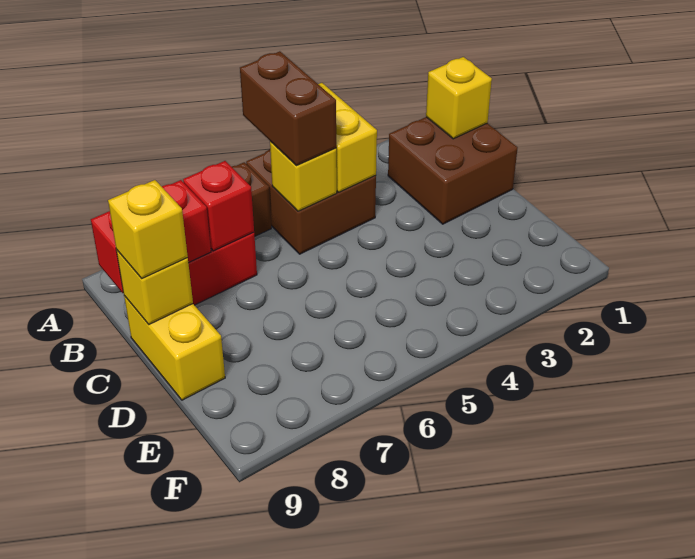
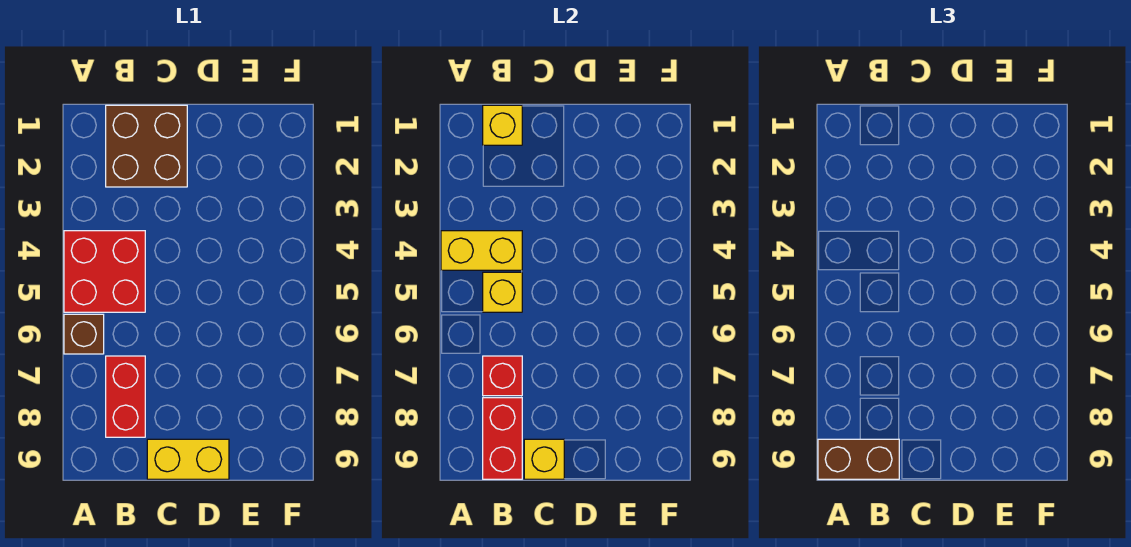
brown brick A4:B5 level 1 -> red brick A4:B5 level 1
brown brick A5:B5 level 3 -> brown brick A9:B9 level 3
yellow brick C9 level 3 -> none

